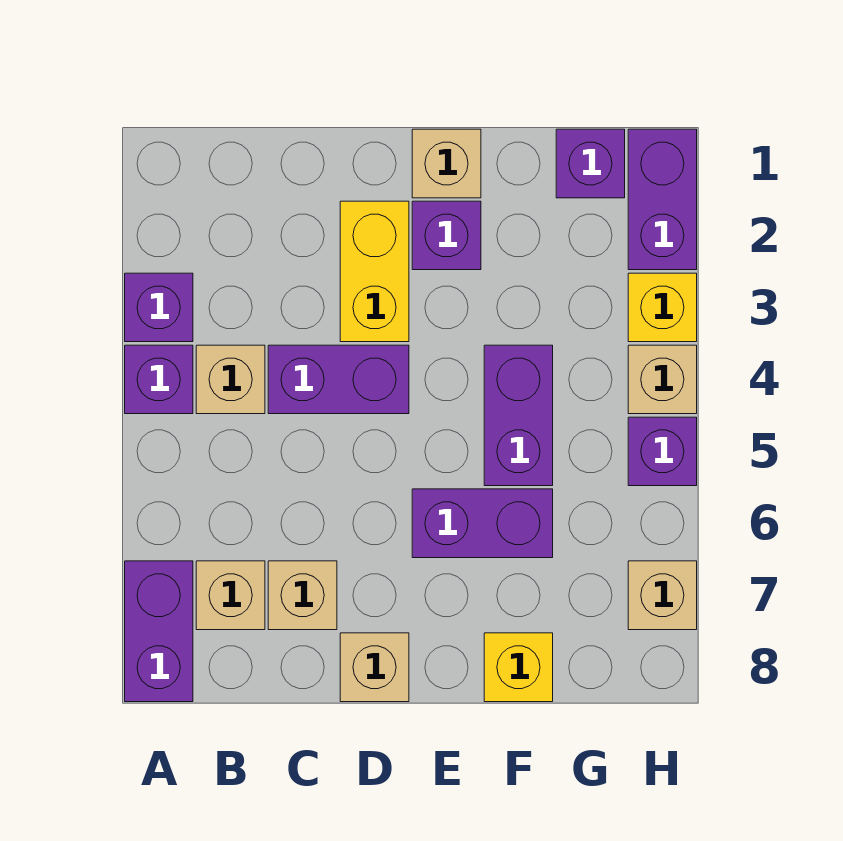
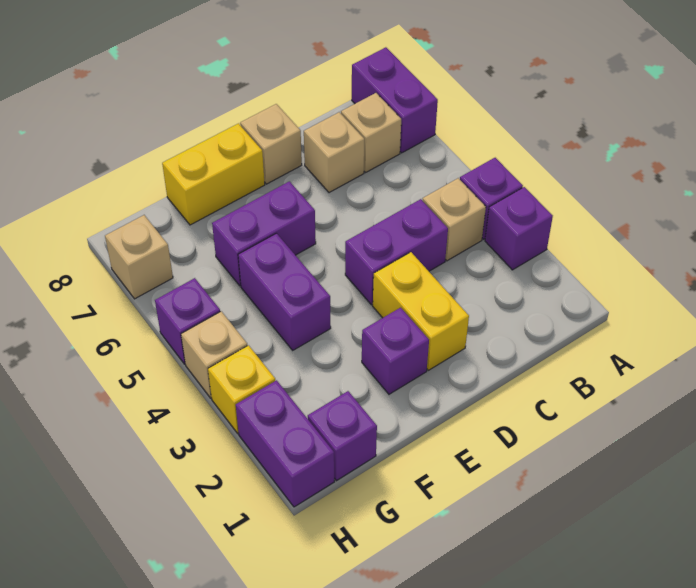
tan brick E1 level 1 -> none
yellow brick F8 level 1 -> yellow brick E8:F8 level 1

